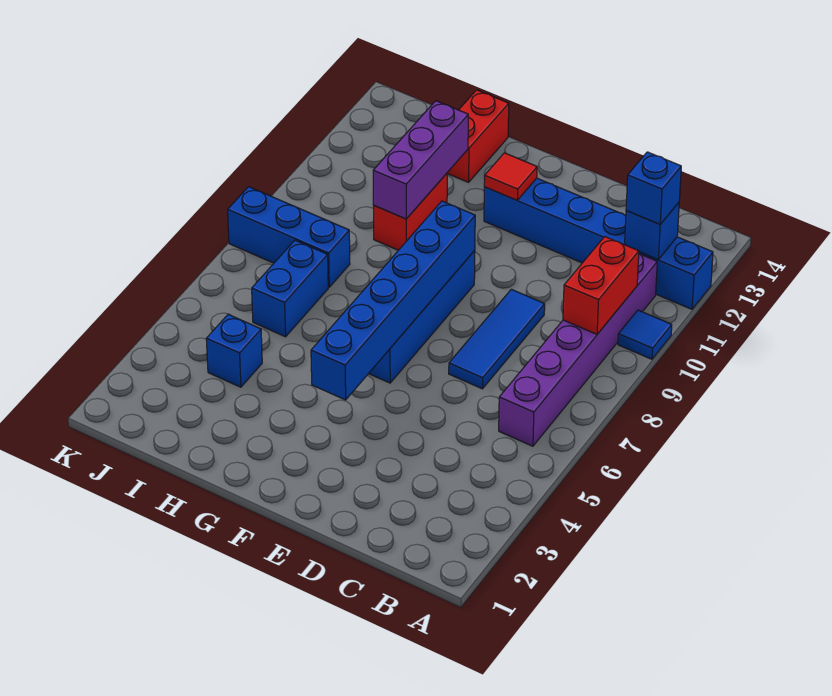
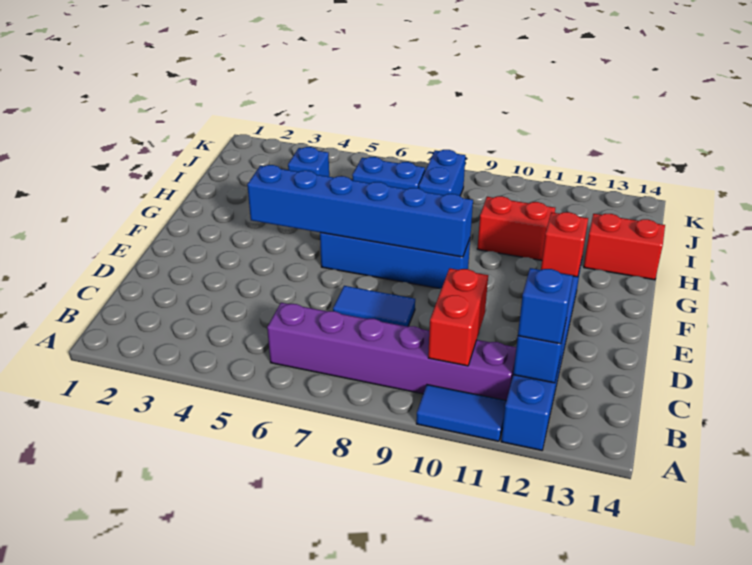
blue tile A10 level 1 -> blue tile A10:A11 level 1
red brick B9:B10 level 2 -> red brick B10:C10 level 2
blue tile D7:D9 level 1 -> blue tile D7:D8 level 1
red tile F12 level 2 -> red brick F12 level 2
purple brick H10:H12 level 2 -> none
blue brick I8:K8 level 1 -> blue brick I8:J8 level 1

